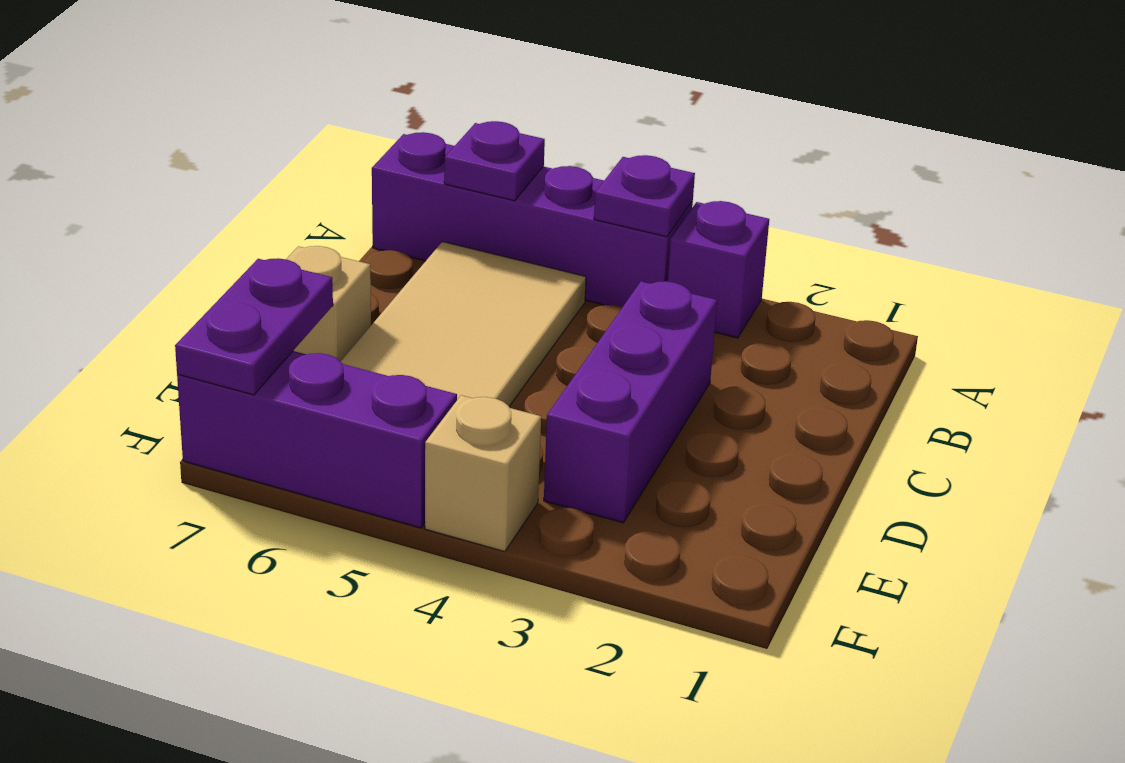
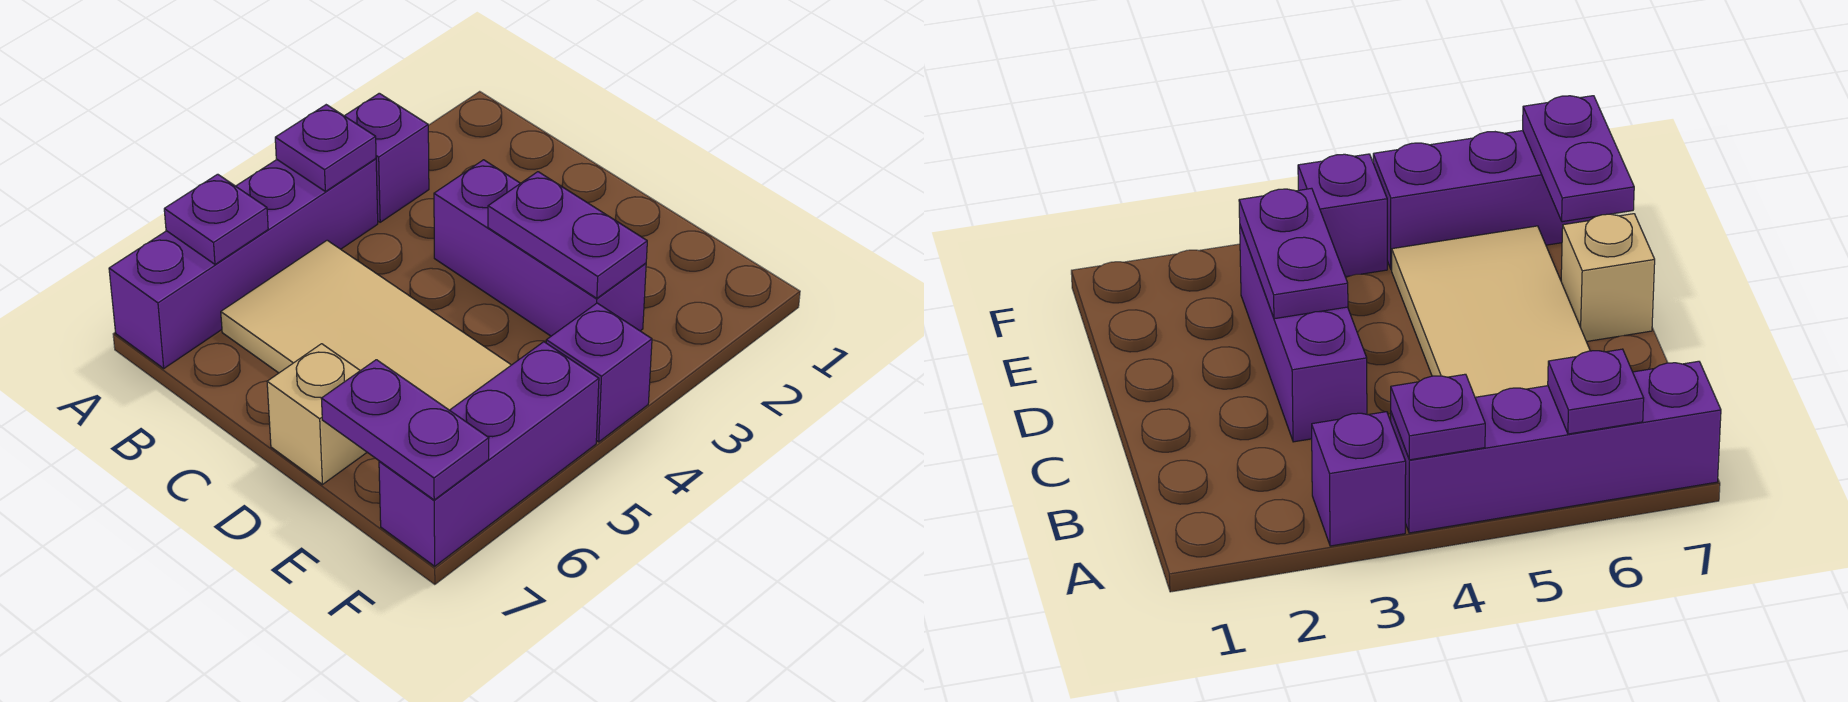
none -> purple plate D3:E3 level 2
tan brick F4 level 1 -> purple brick F4 level 1

